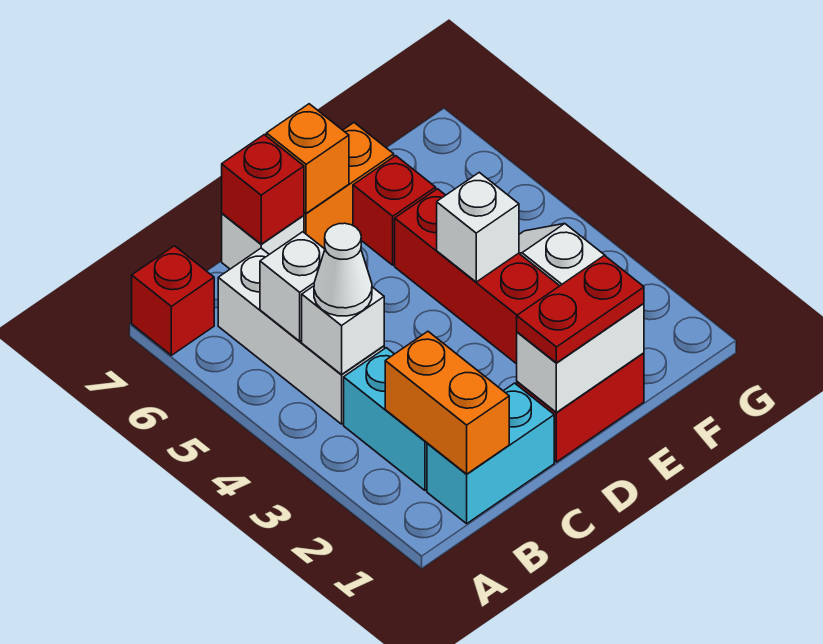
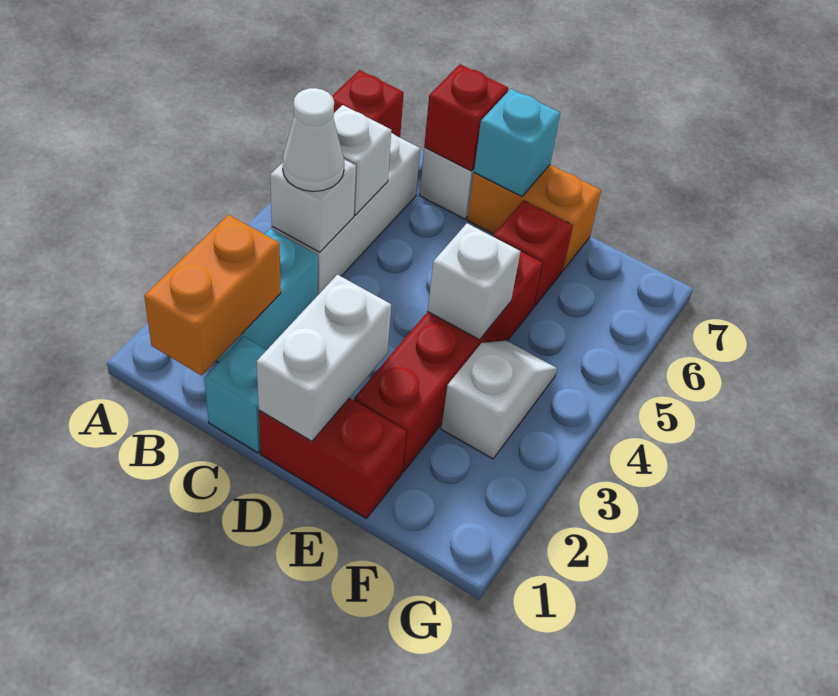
cyan brick B1:C1 level 1 -> cyan brick C1 level 1
white brick D1:E1 level 2 -> white brick D1:D2 level 2
red plate D1:E1 level 3 -> none
orange brick D7 level 2 -> cyan brick D7 level 2

